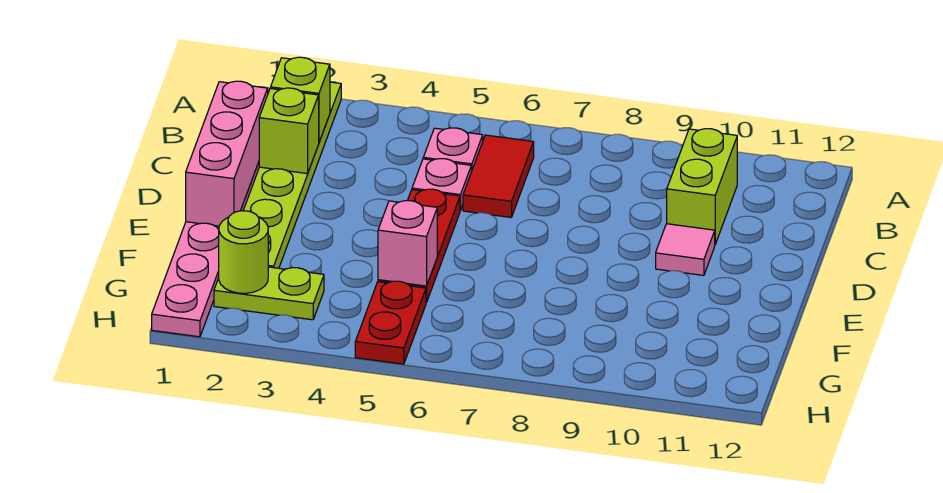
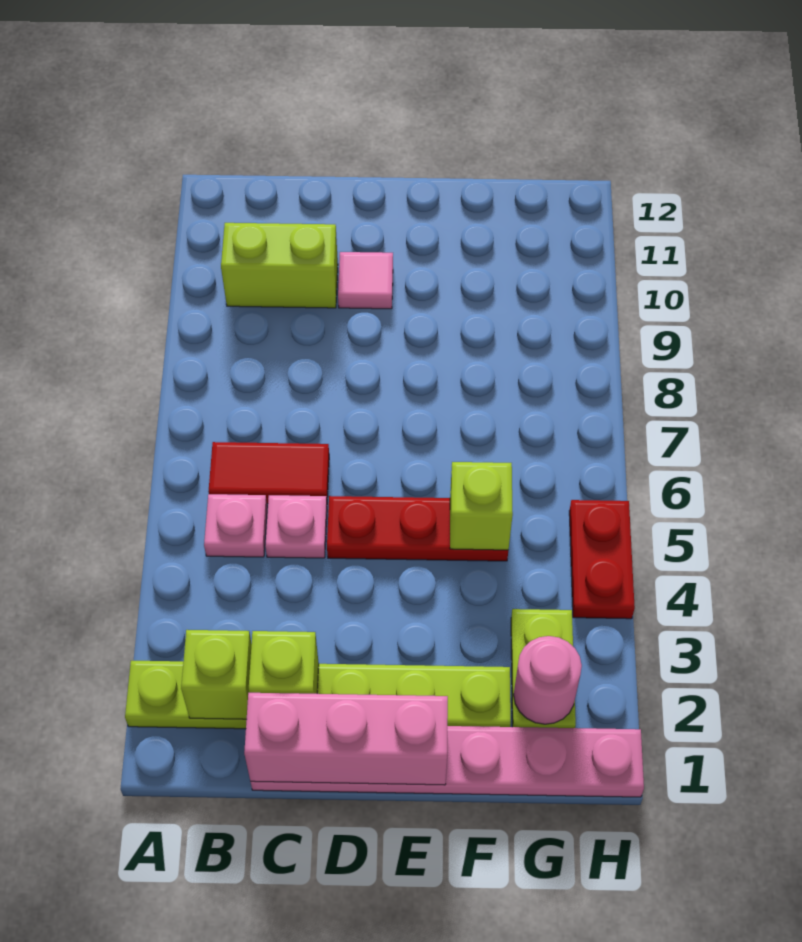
pink brick F5 level 2 -> lime brick F5 level 2
lime round brick G2 level 2 -> pink round brick G2 level 2
red plate G5:H5 level 1 -> red plate H4:H5 level 1

